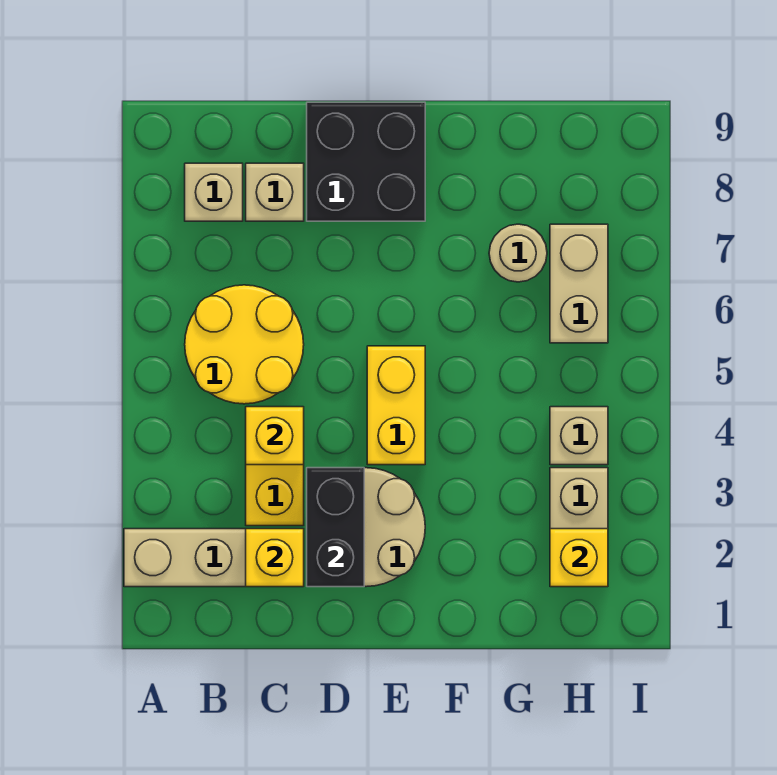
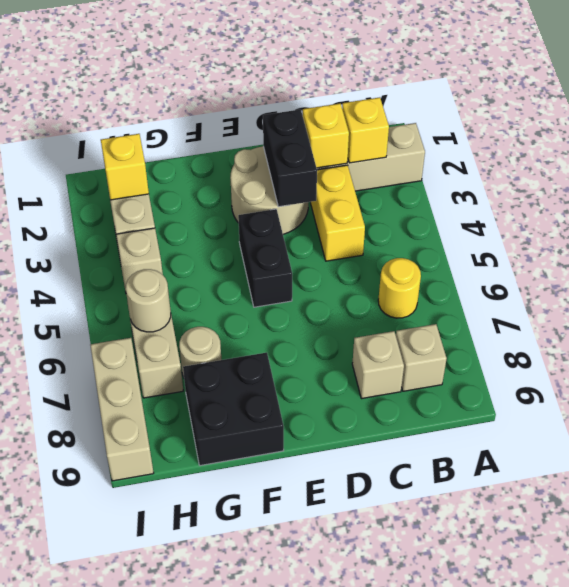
yellow round brick B5:C6 level 1 -> yellow round brick B6 level 1
yellow brick C4 level 2 -> yellow brick B2 level 2
black brick D8:E9 level 1 -> black brick F8:G9 level 1
yellow brick E4:E5 level 1 -> black brick E4:E5 level 1
none -> tan round brick H6 level 2
none -> tan brick I7:I9 level 1

